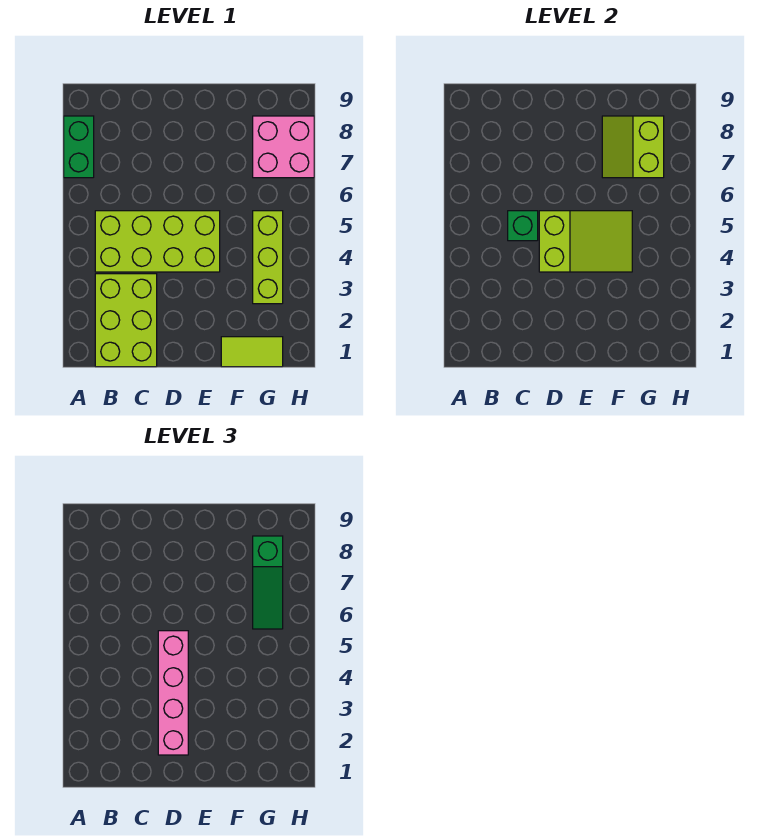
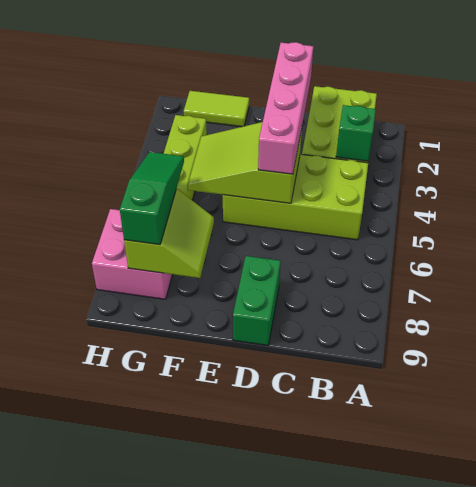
green brick A7:A8 level 1 -> green brick D8:D9 level 1
green brick C5 level 2 -> green brick B3 level 2

